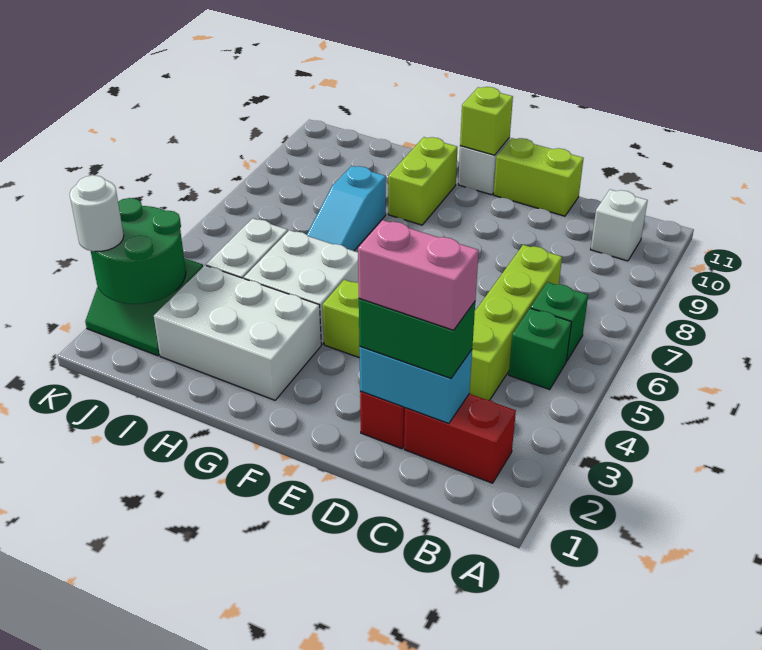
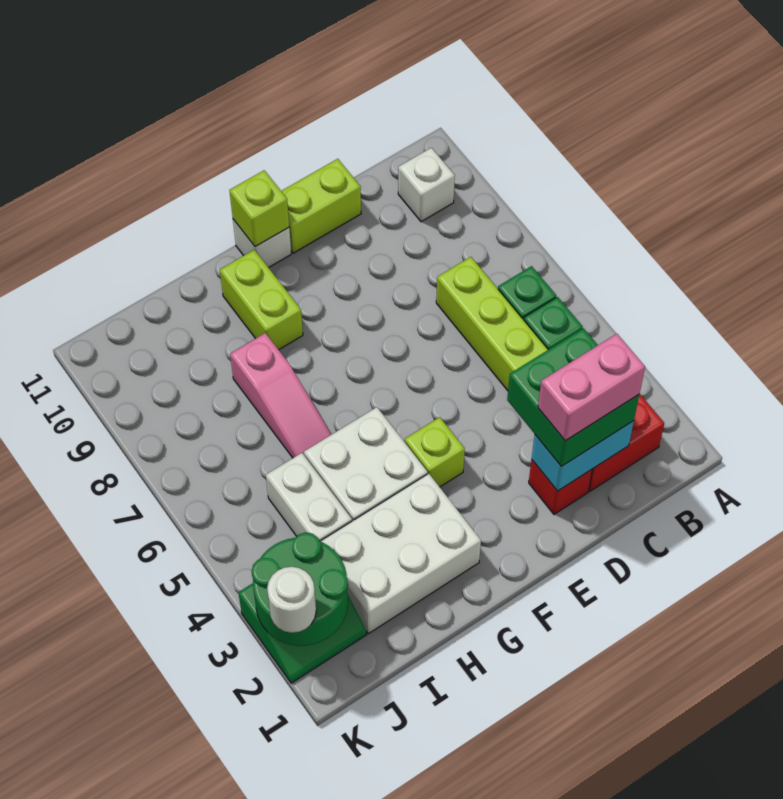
green brick C2:D2 level 3 -> green brick C2:D3 level 3
cyan slope H6:H8 level 1 top 8 -> pink slope H6:H8 level 1 top 8

